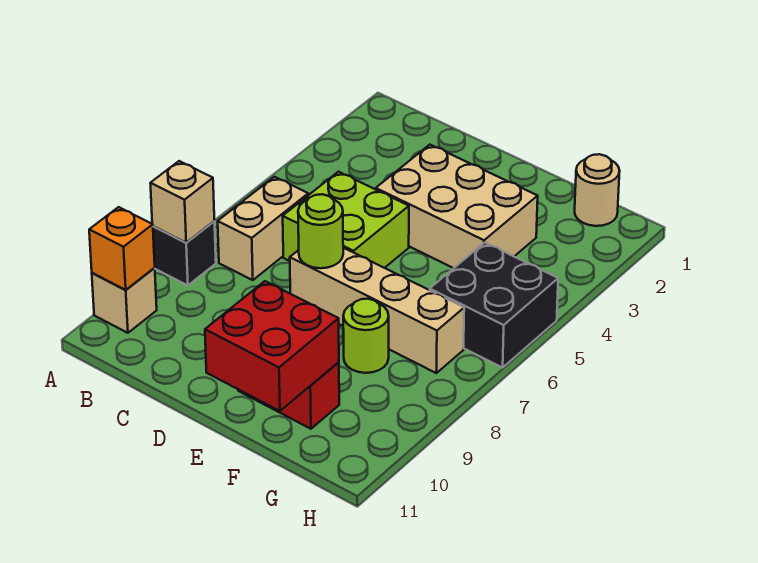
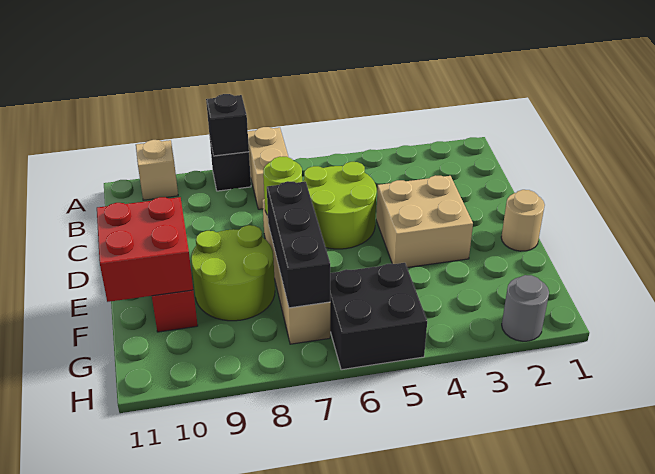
tan brick A8 level 2 -> black brick A8 level 2
orange brick A10 level 2 -> none
tan brick B6:B7 level 1 -> tan brick A7:B7 level 1
lime brick C5:D6 level 1 -> lime round brick C5:D6 level 1
tan brick D3:F4 level 1 -> tan brick D3:E4 level 1
none -> black brick E7:G7 level 2
lime round brick F8 level 1 -> lime round brick E8:F9 level 1
tan round brick G1 level 1 -> tan round brick E1 level 1
none -> grey round brick H2 level 1

